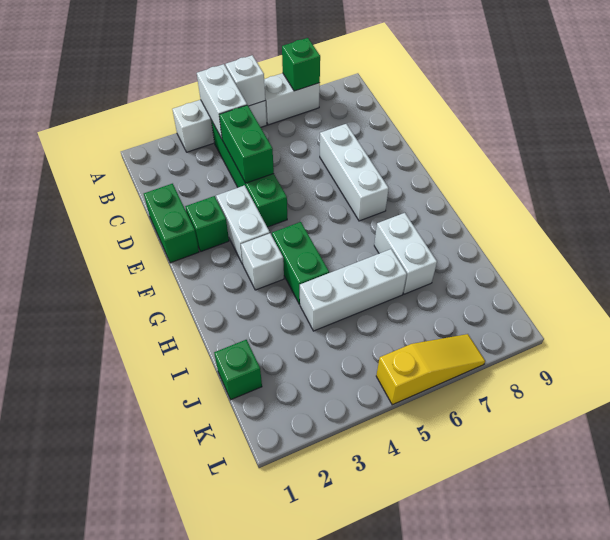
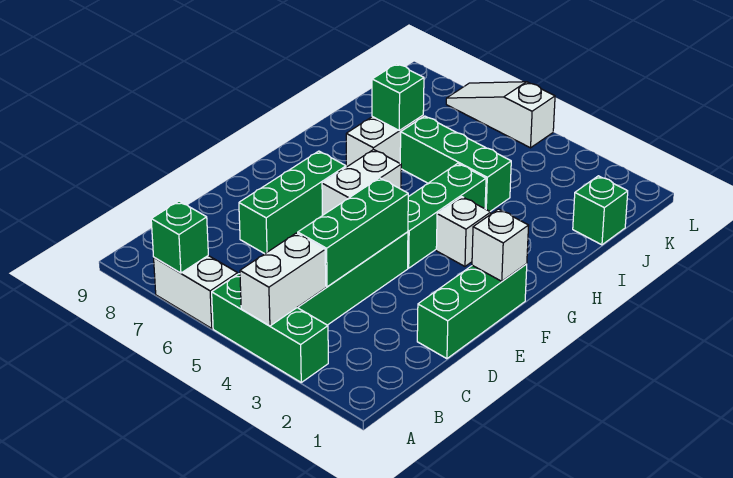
white brick A3:A5 level 1 -> green brick A3:A5 level 1
white brick A5 level 2 -> white brick F1 level 2
green brick C4:D4 level 2 -> green brick C4:E4 level 2
green brick D1:E1 level 1 -> green brick D1:F1 level 1
white brick D7:F7 level 1 -> green brick D7:F7 level 1
green brick E2 level 1 -> green brick I7 level 2
white brick E3:F3 level 1 -> white brick F6:G6 level 1
green brick G4:H4 level 1 -> green brick F4:H4 level 1
white brick I4:I6 level 1 -> green brick I4:I6 level 1
yellow slope L5:L7 level 1 top 5 -> white slope L5:L7 level 1 top 5

